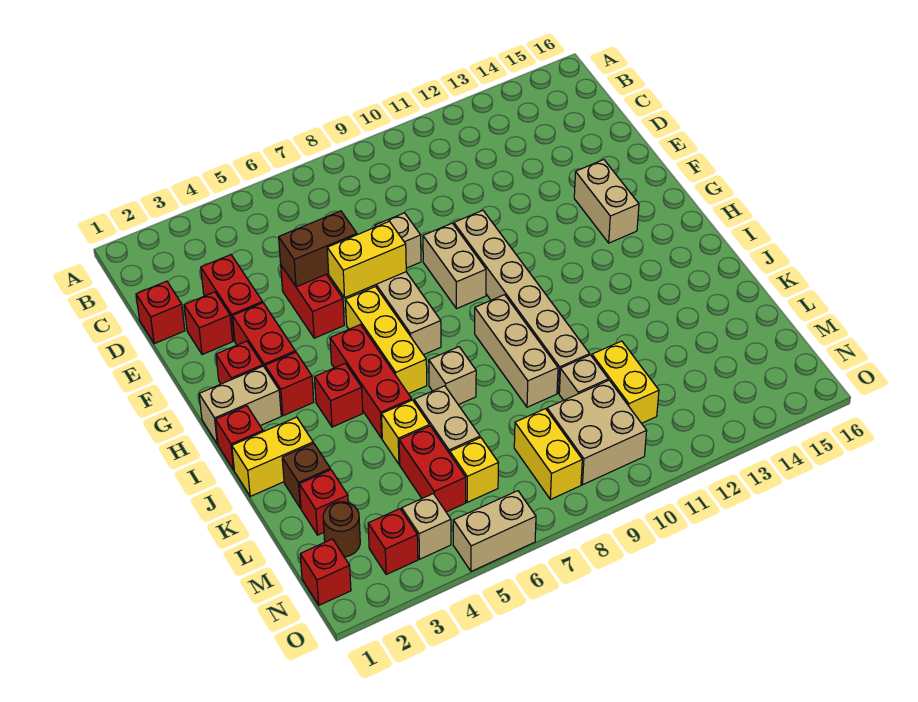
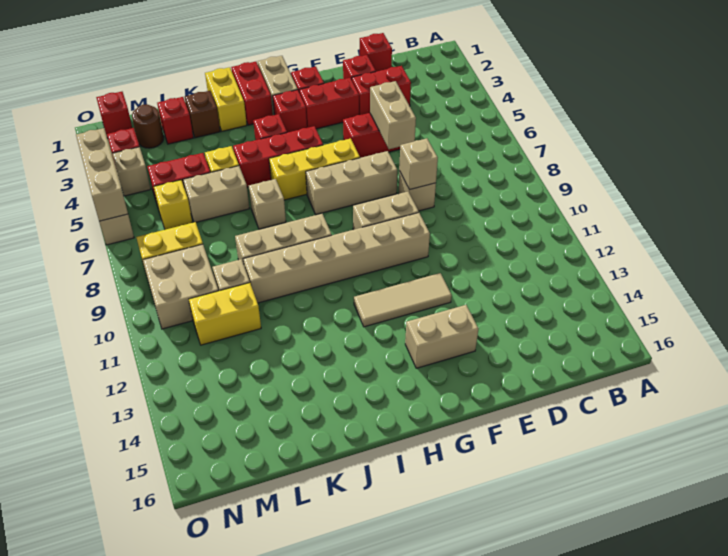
brown brick E5:E6 level 2 -> tan brick E5:E6 level 2
none -> tan brick E8 level 2
yellow brick F6:F7 level 2 -> none
none -> tan tile F12:H12 level 1
red brick I1 level 1 -> red brick I1:I2 level 1
none -> tan brick O4:O6 level 2

